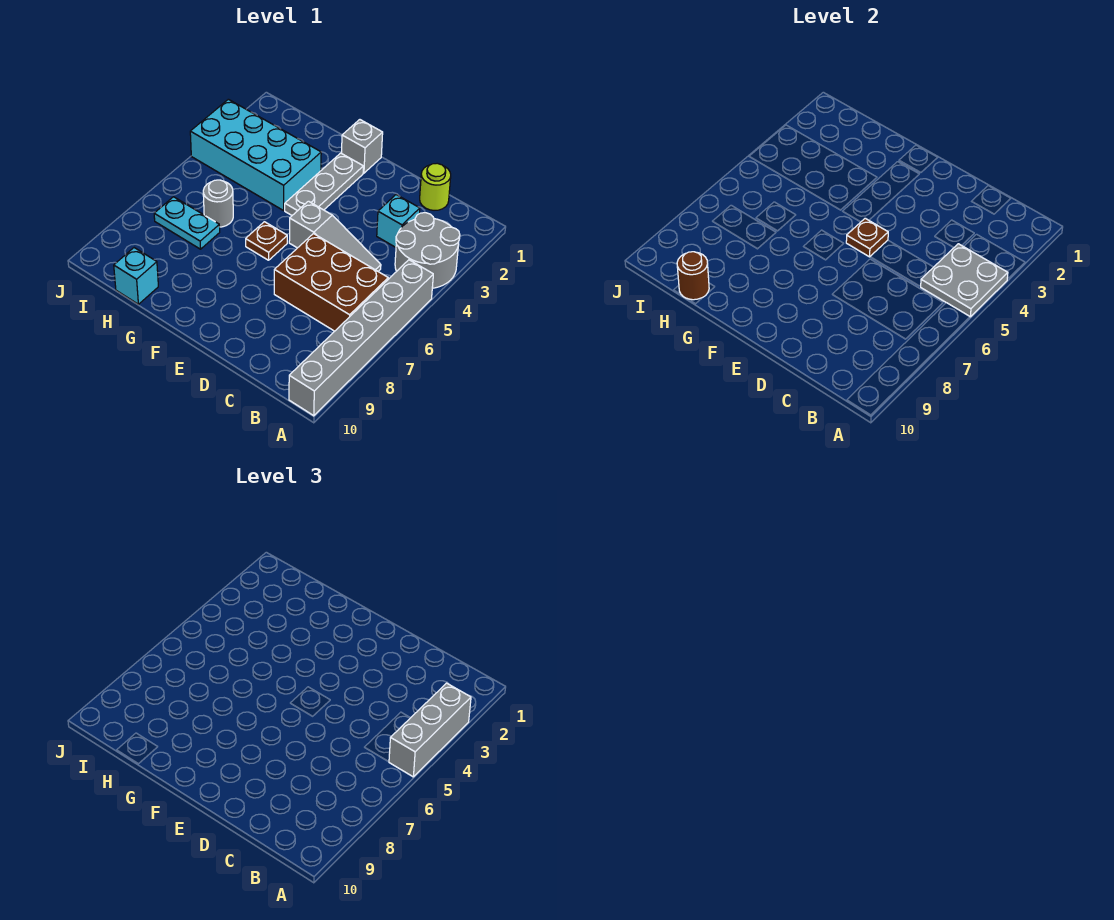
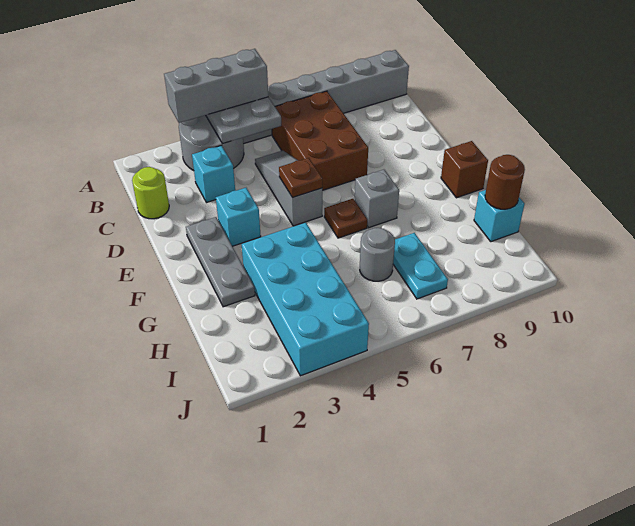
none -> cyan brick E3 level 1
grey brick F1 level 1 -> grey brick F7 level 1
grey plate F2:F4 level 1 -> grey plate E2:G2 level 1
none -> brown brick F10 level 1

